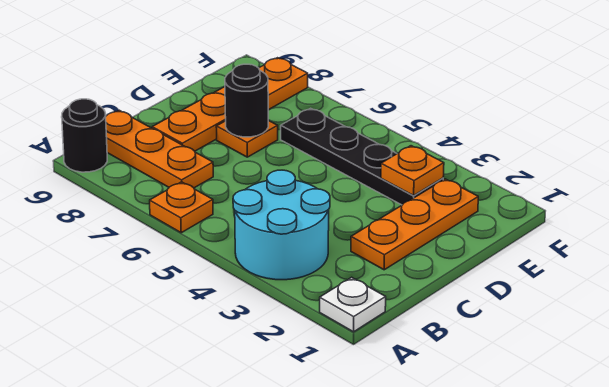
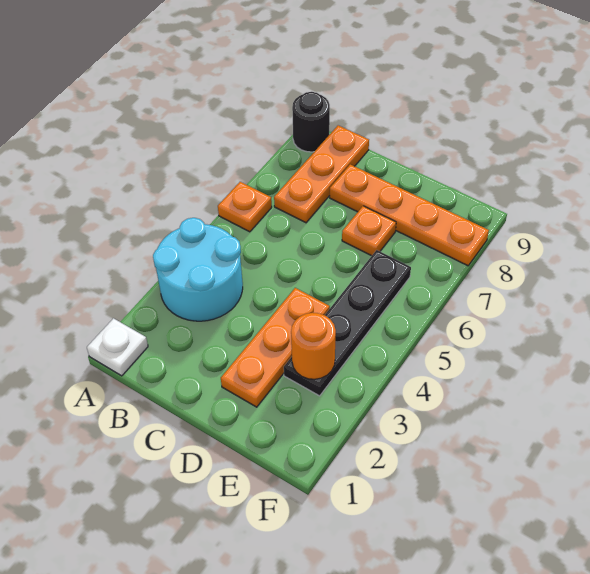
orange plate C2:E2 level 1 -> orange plate D2:D4 level 1
black round brick D7 level 2 -> none
orange plate E3 level 2 -> orange round brick E3 level 2

